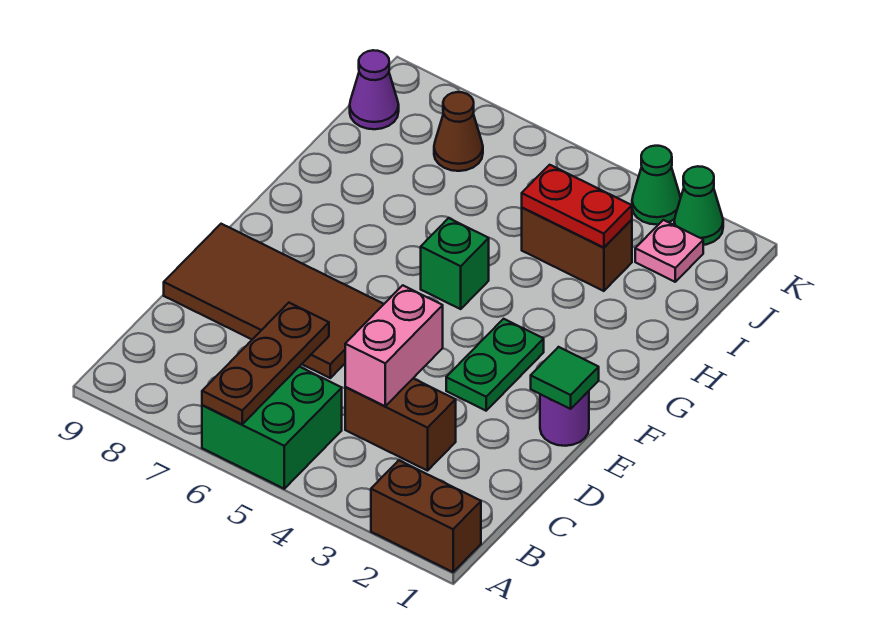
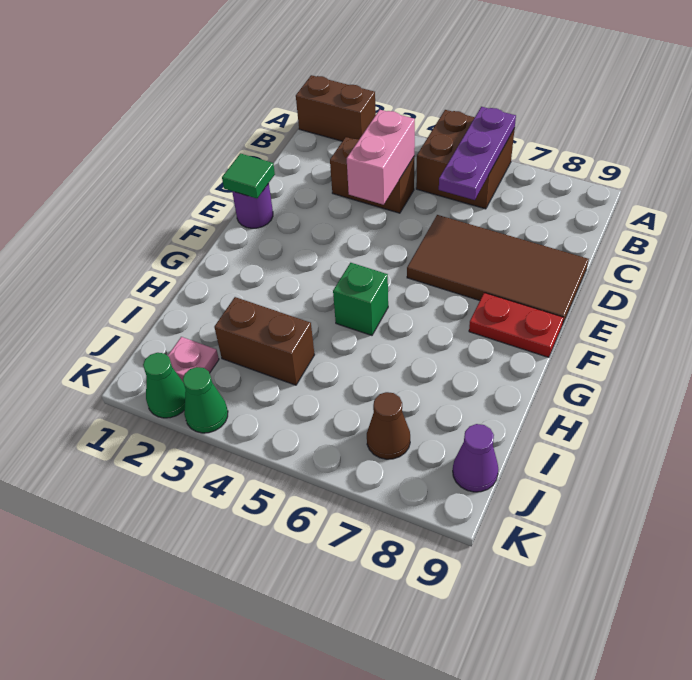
green brick A5:B6 level 1 -> brown brick A5:B6 level 1
brown plate A6:C6 level 2 -> purple plate A6:C6 level 2
green plate E3:F3 level 1 -> none
red plate I3:I4 level 2 -> red plate F8:F9 level 1

